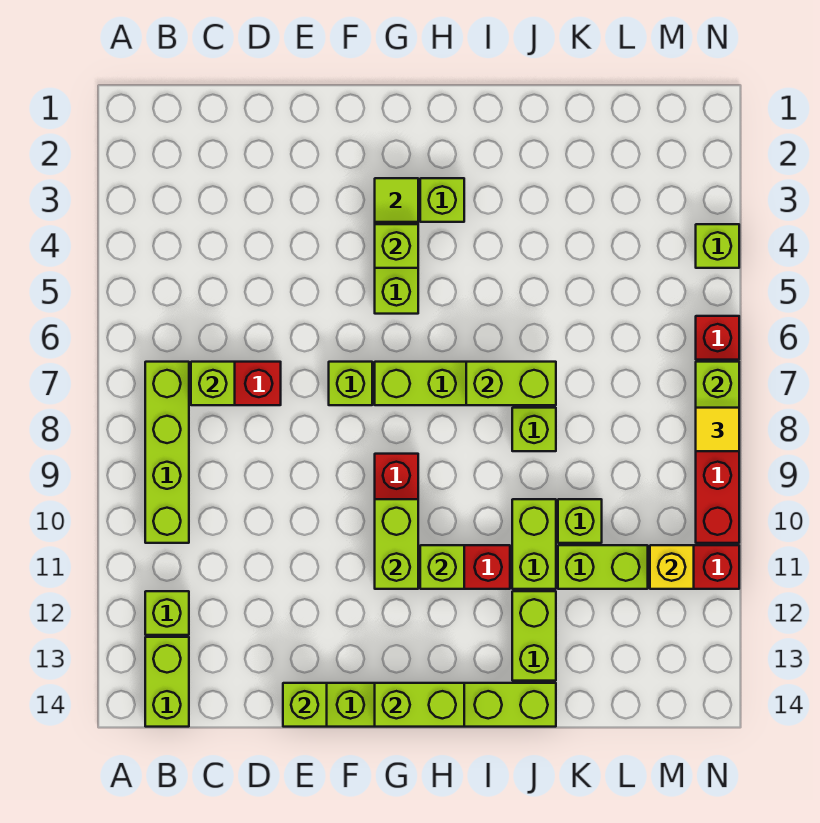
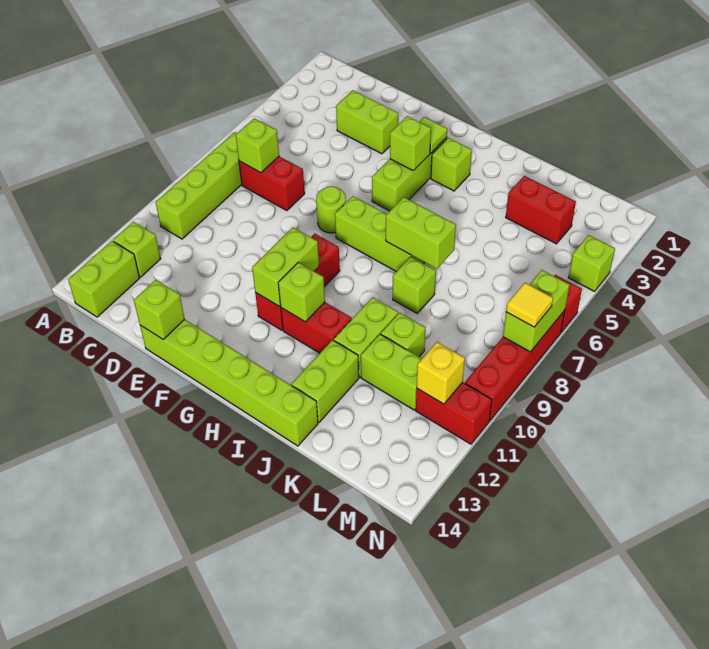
lime brick F7 level 1 -> lime round brick F7 level 1
lime brick G14:H14 level 2 -> lime brick D3:E3 level 1
none -> red brick K3:L3 level 1

